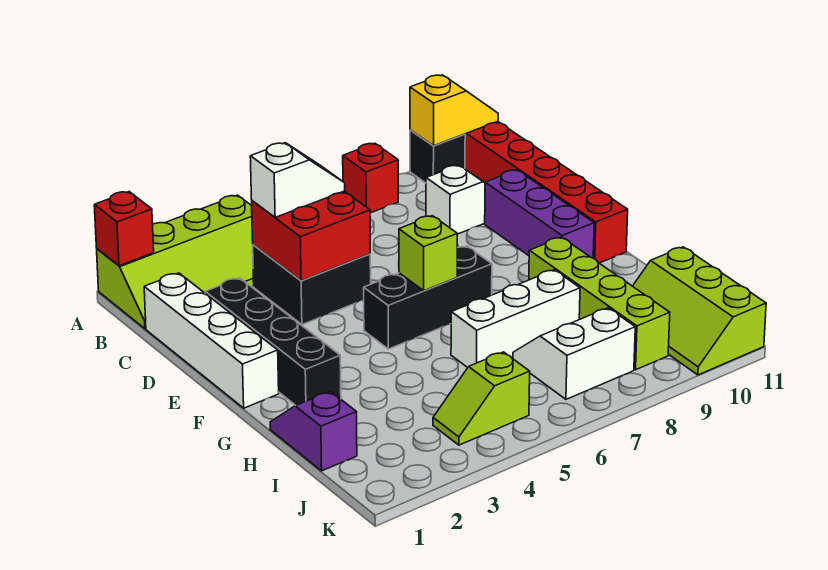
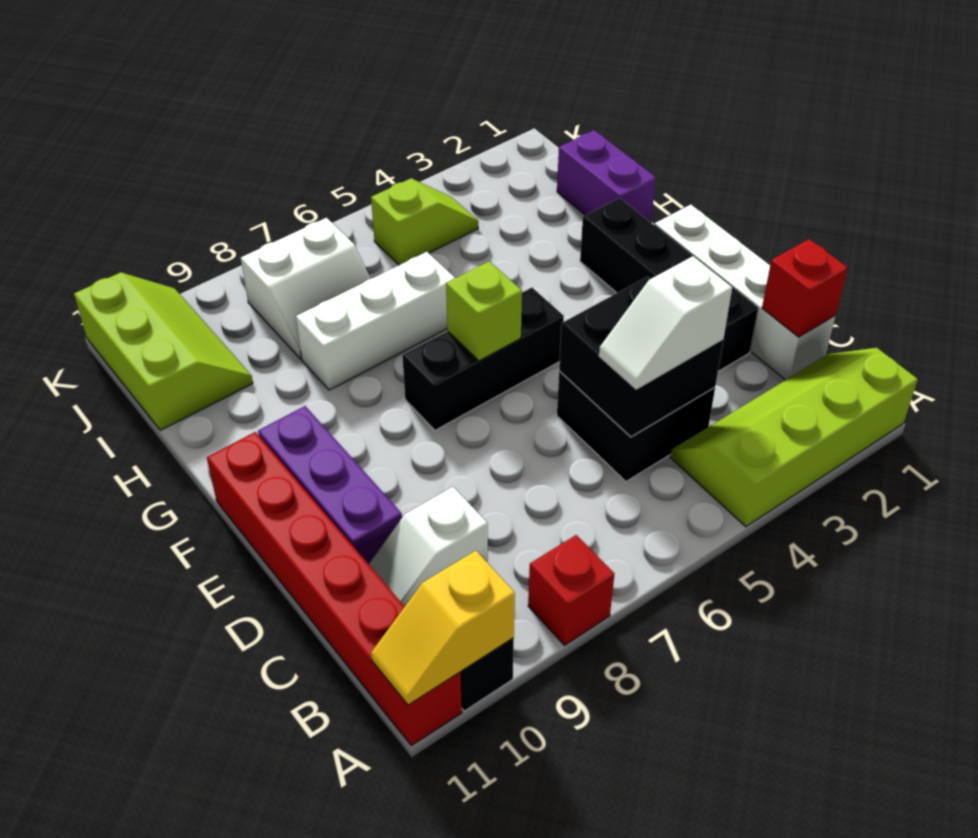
red brick A1 level 2 -> red brick C1 level 2
red brick C4:D5 level 2 -> black brick C4:D5 level 2
lime brick G9:J9 level 1 -> none
purple slope H1:I1 level 1 top I -> purple brick H1:I1 level 1

